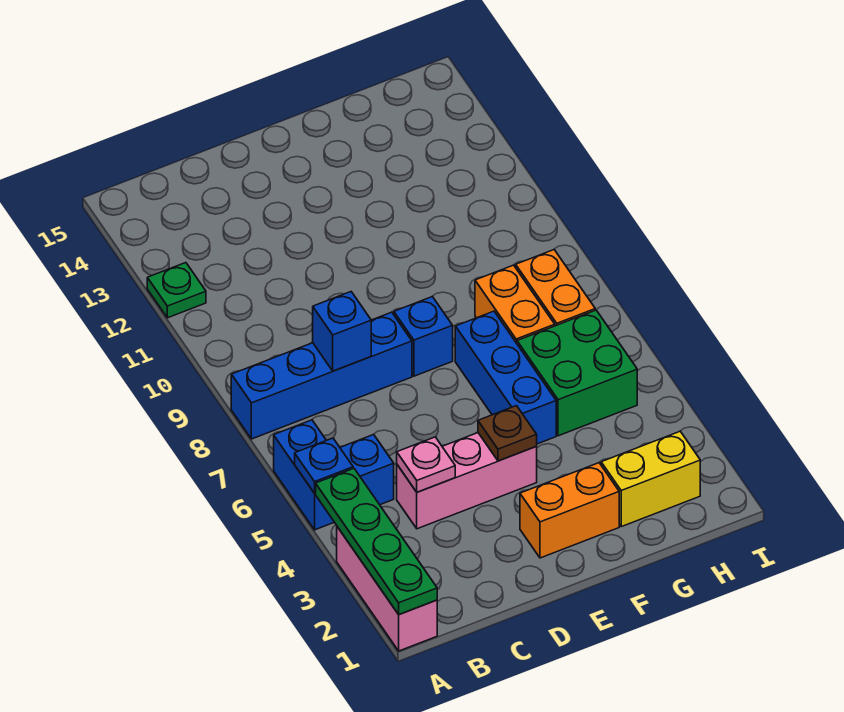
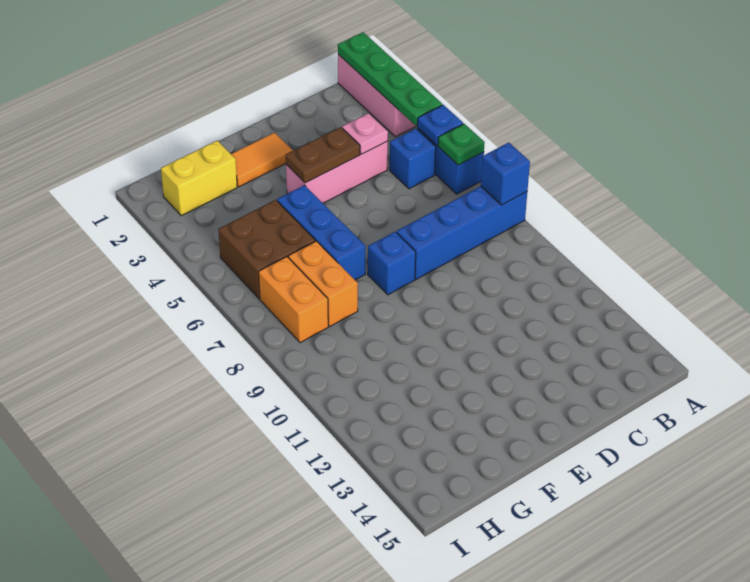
green plate A12 level 1 -> green plate A6 level 2
blue brick C8 level 2 -> blue brick A8 level 2
orange brick E2:F2 level 1 -> orange tile E2:F2 level 1
brown plate E4 level 2 -> brown plate D4:E4 level 2
green brick G5:H6 level 1 -> brown brick G5:H6 level 1

